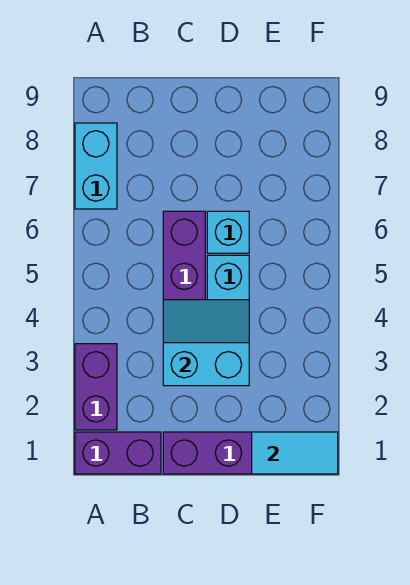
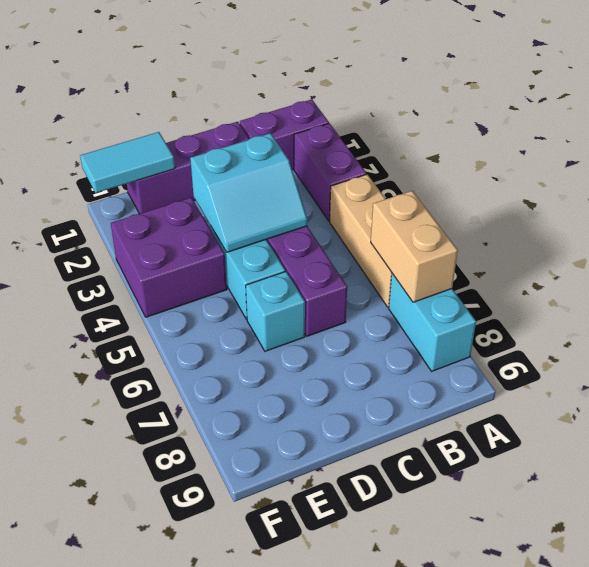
none -> tan brick A4:A6 level 1
none -> tan brick A6:A7 level 2
none -> purple brick E3:F4 level 1

